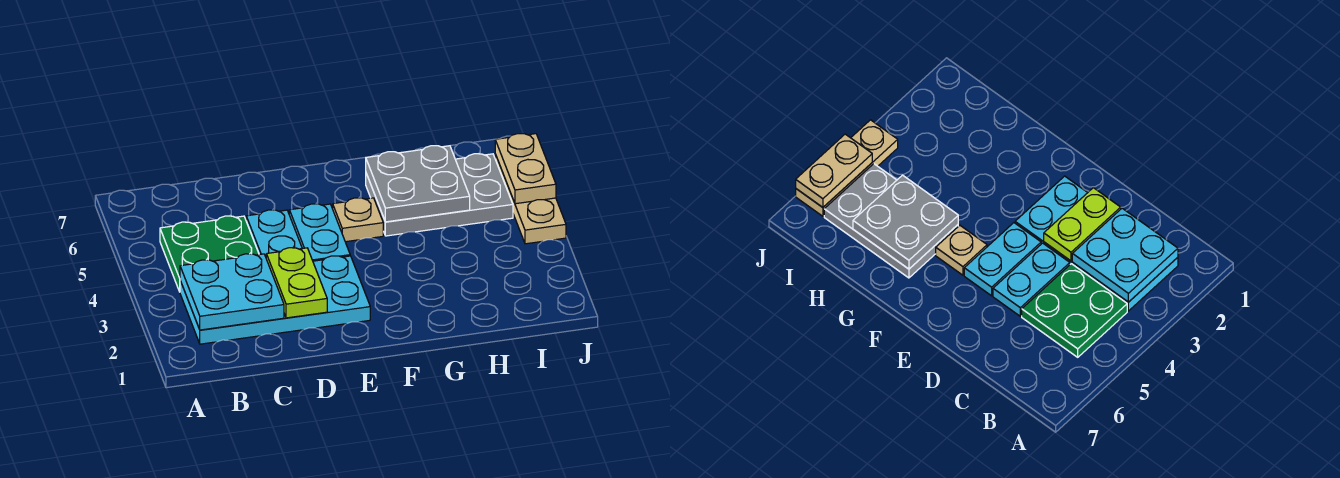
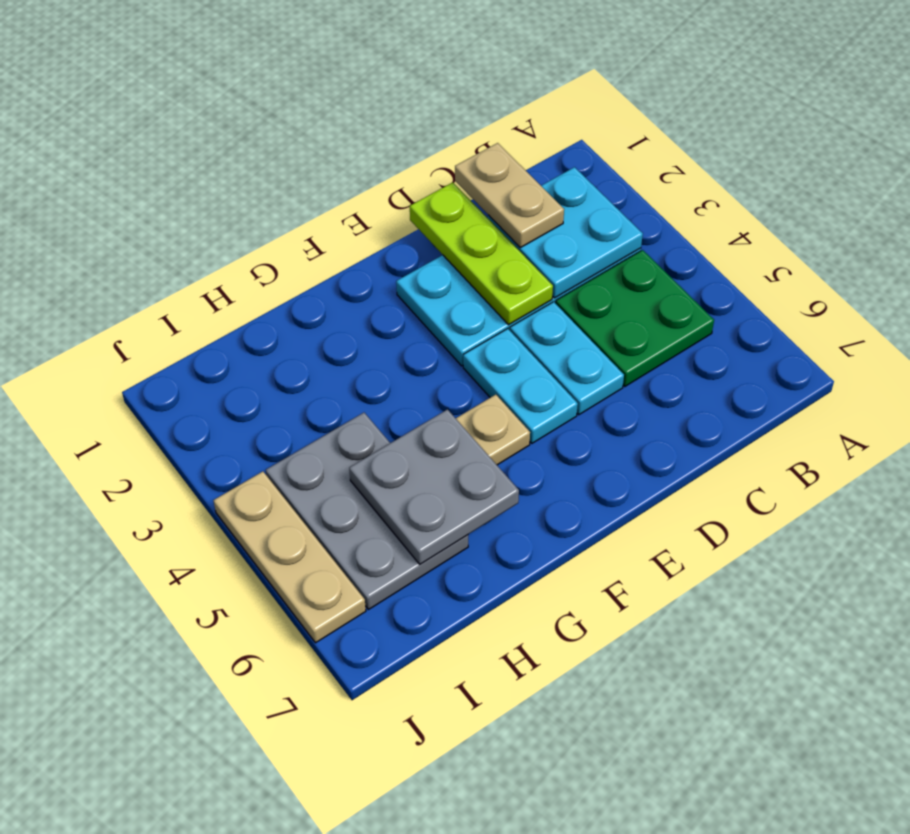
lime plate D2:D3 level 2 -> lime plate D1:D3 level 2
grey plate G5:I6 level 1 -> grey plate H4:I6 level 1
tan plate J5:J6 level 2 -> tan plate C1:C2 level 3

